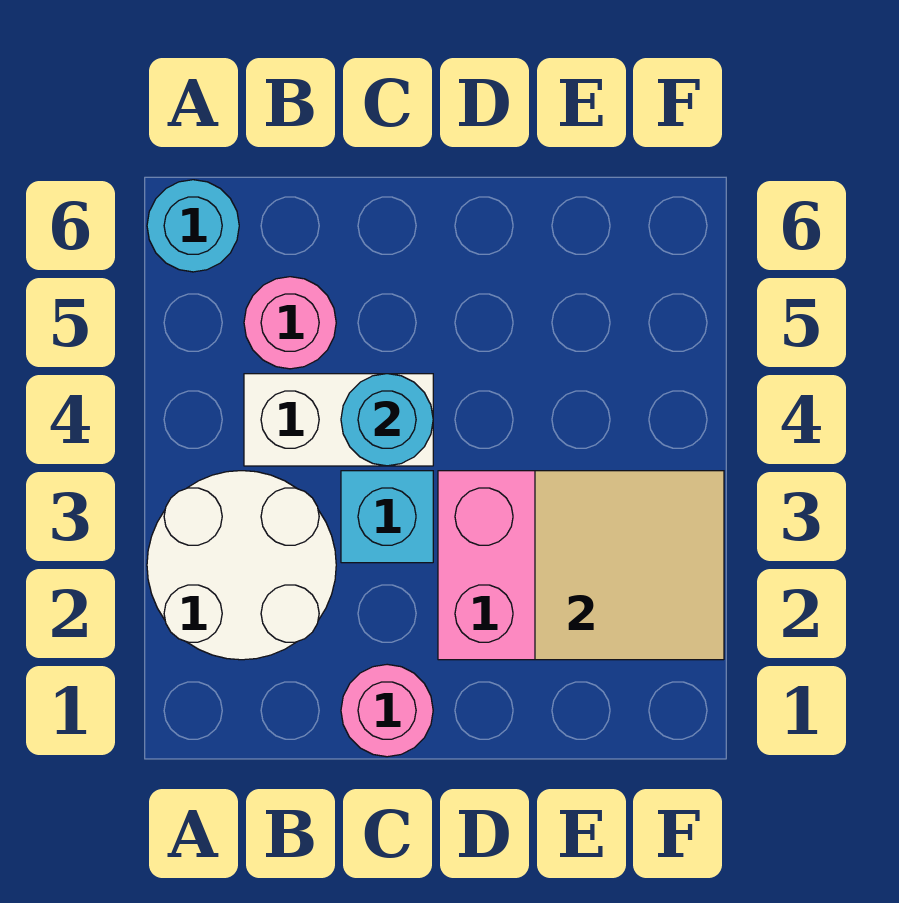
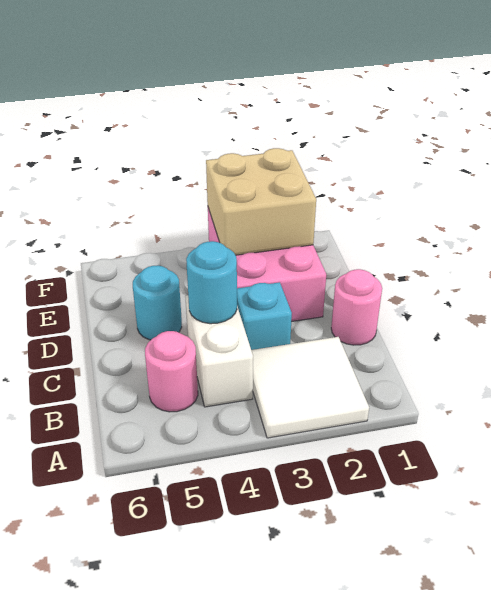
white round brick A2:B3 level 1 -> white tile A2:B3 level 1
cyan round brick A6 level 1 -> cyan round brick D5 level 1
tan tile E2:F3 level 2 -> tan brick E2:F3 level 2

